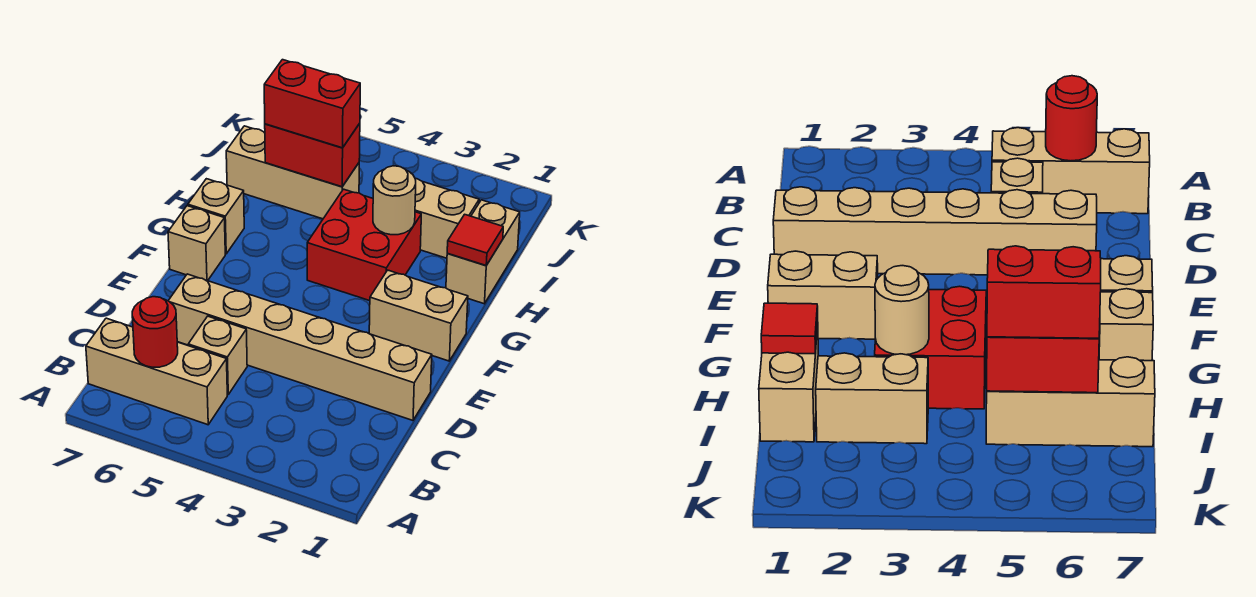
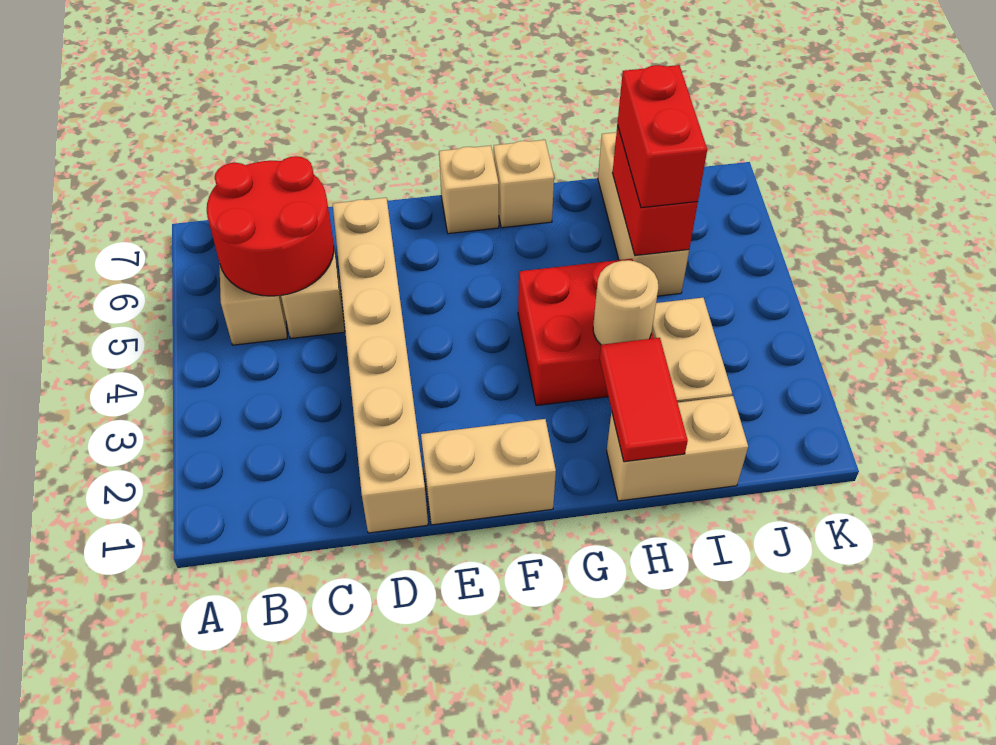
red round brick B6 level 2 -> red round brick B5:C6 level 2
tan brick F1:F2 level 1 -> tan brick E1:F1 level 1
red tile H1 level 2 -> red tile H1:H2 level 2

